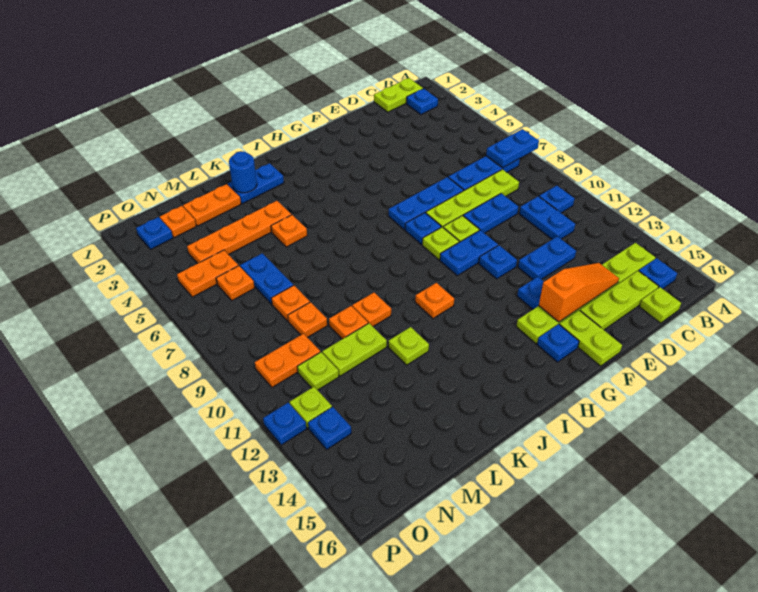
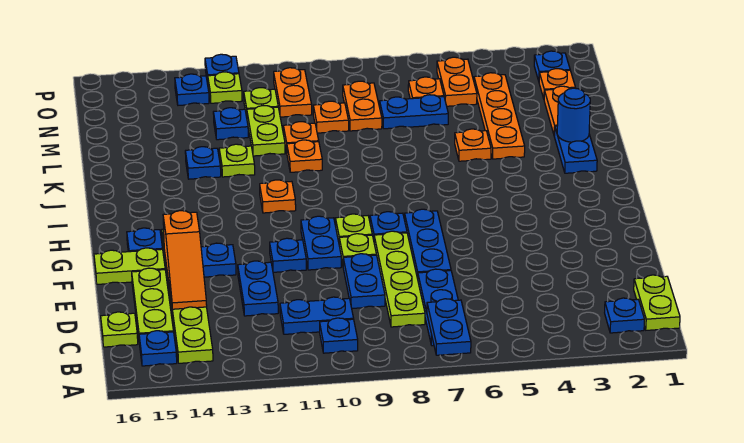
none -> blue plate K13 level 1
orange plate M8 level 1 -> orange plate M8:N8 level 1
none -> blue plate M12 level 1

